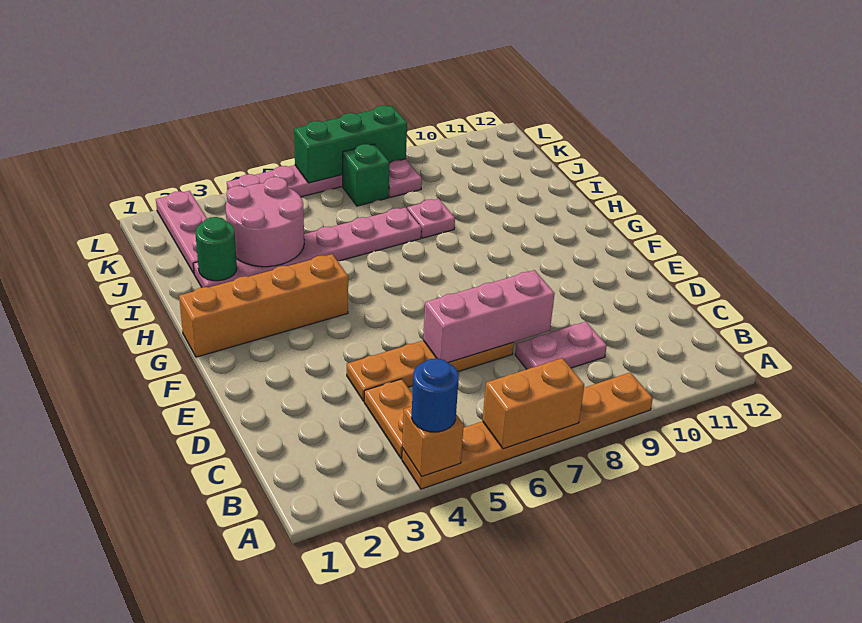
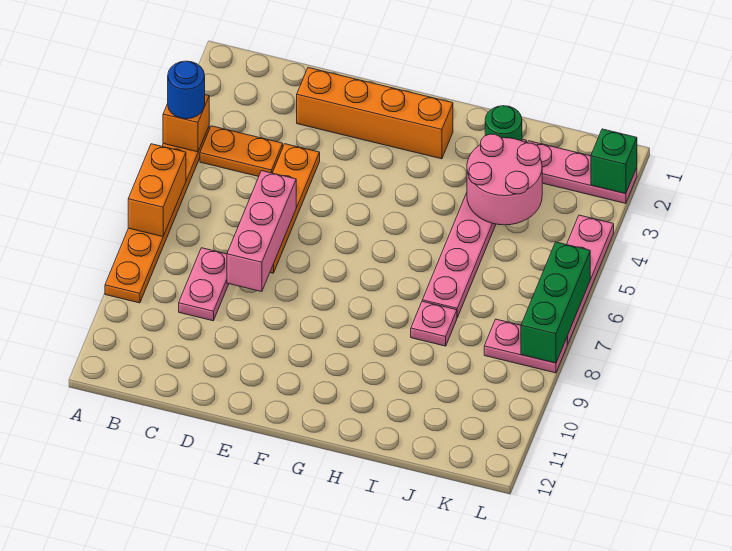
orange brick G1:G4 level 1 -> orange brick D2:G2 level 1
green brick K7 level 1 -> green brick L2 level 2

